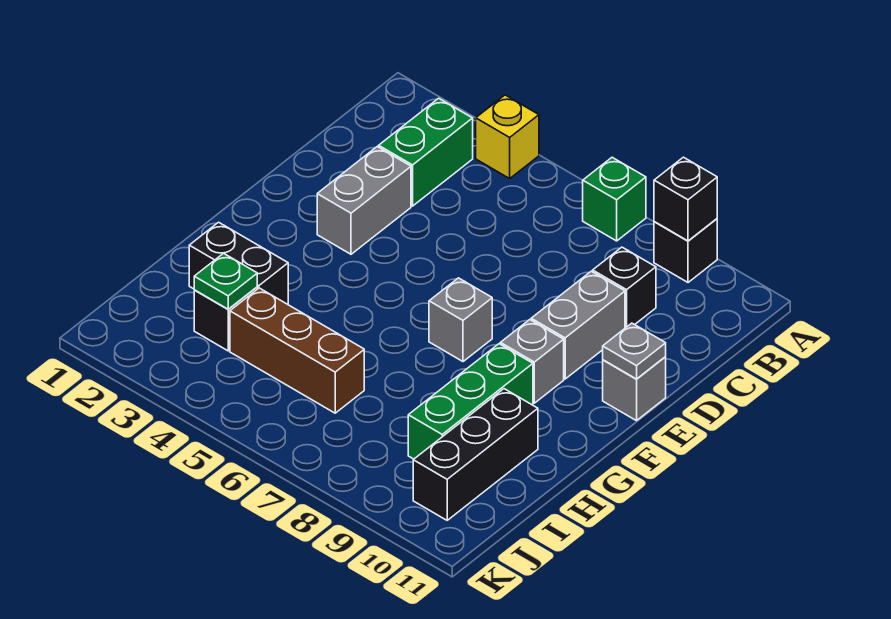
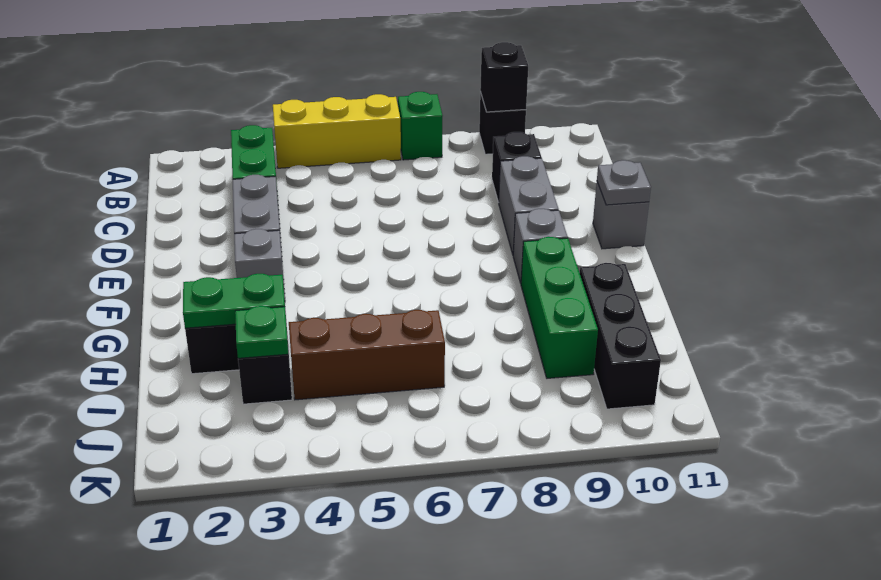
yellow brick A4 level 1 -> yellow brick A4:A6 level 1
grey brick F7 level 1 -> grey brick F3 level 1
none -> green plate H2:H3 level 2

